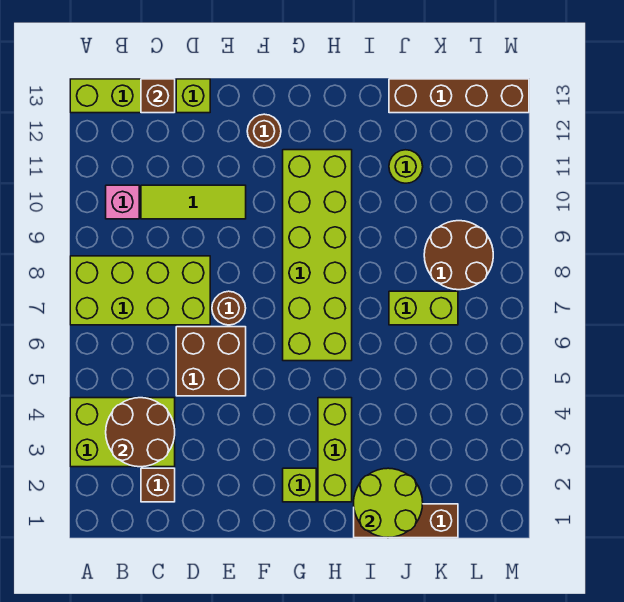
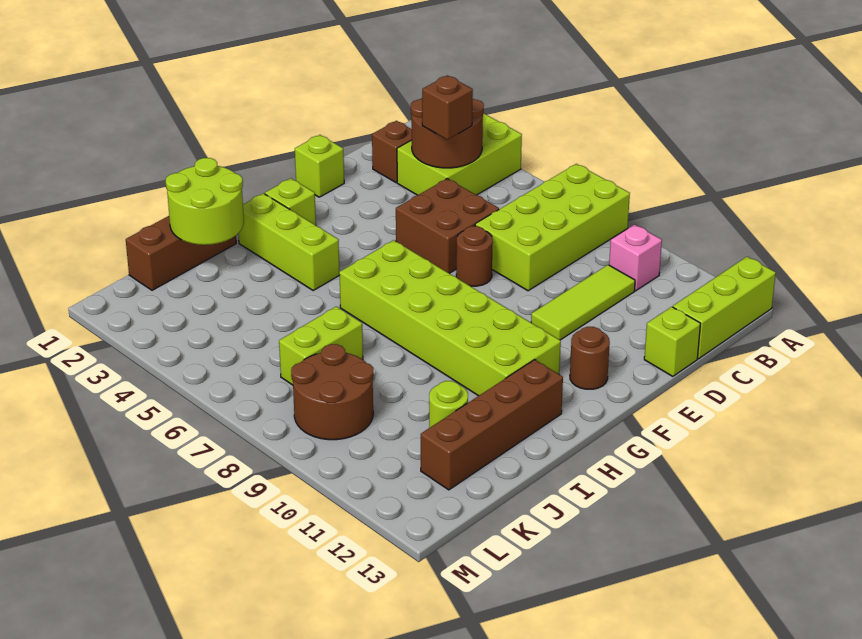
brown brick C13 level 2 -> brown brick C4 level 3
none -> lime brick E1 level 1
brown brick J13:M13 level 1 -> brown brick H12:K12 level 1

